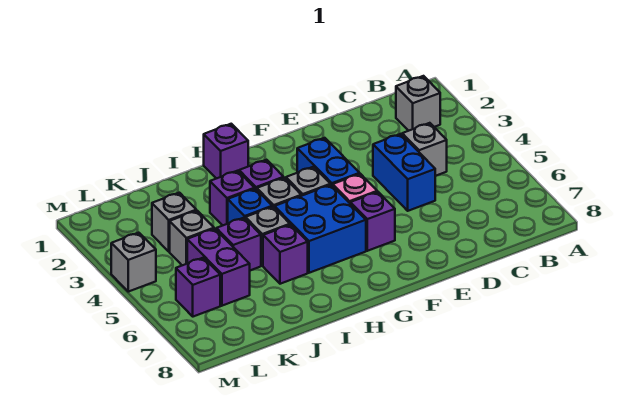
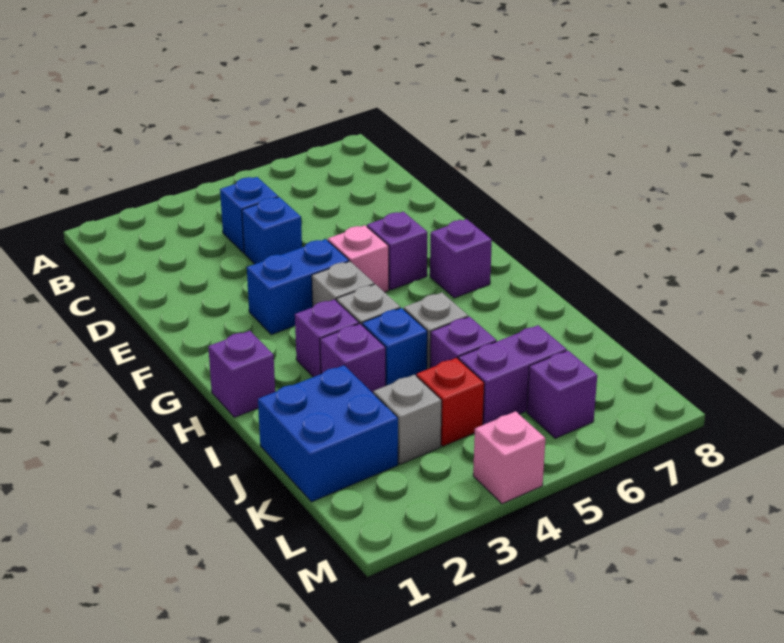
grey brick B2 level 1 -> none
grey brick C4 level 1 -> blue brick C4 level 1
blue brick D4:D5 level 1 -> blue brick D4 level 1
blue brick G5:H6 level 1 -> blue brick J1:K2 level 1
purple brick I6 level 1 -> purple brick G7 level 1
grey brick K4 level 1 -> red brick K4 level 1
grey brick M4 level 1 -> pink brick M4 level 1

